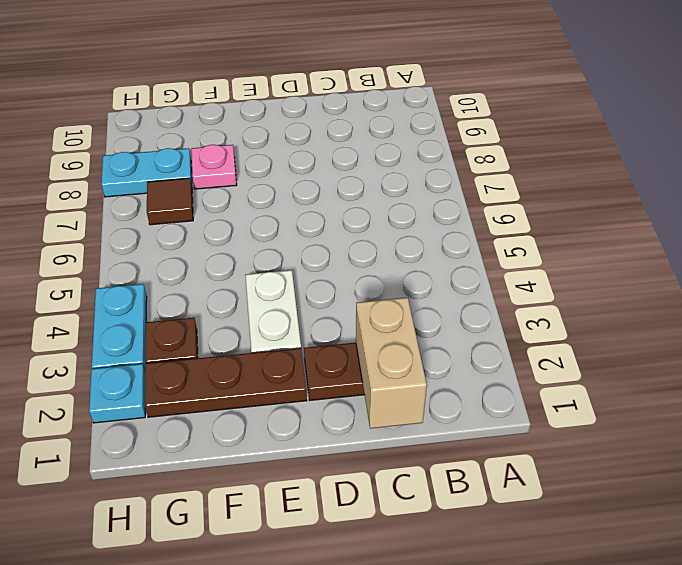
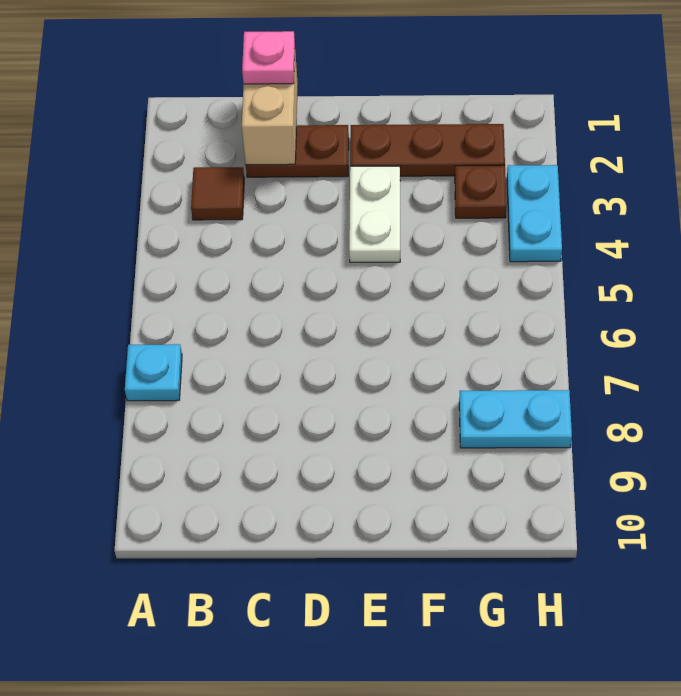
pink plate F8 level 1 -> pink plate C1 level 3
brown tile G7 level 1 -> brown tile B3 level 1
cyan plate H2 level 1 -> cyan plate A7 level 1

